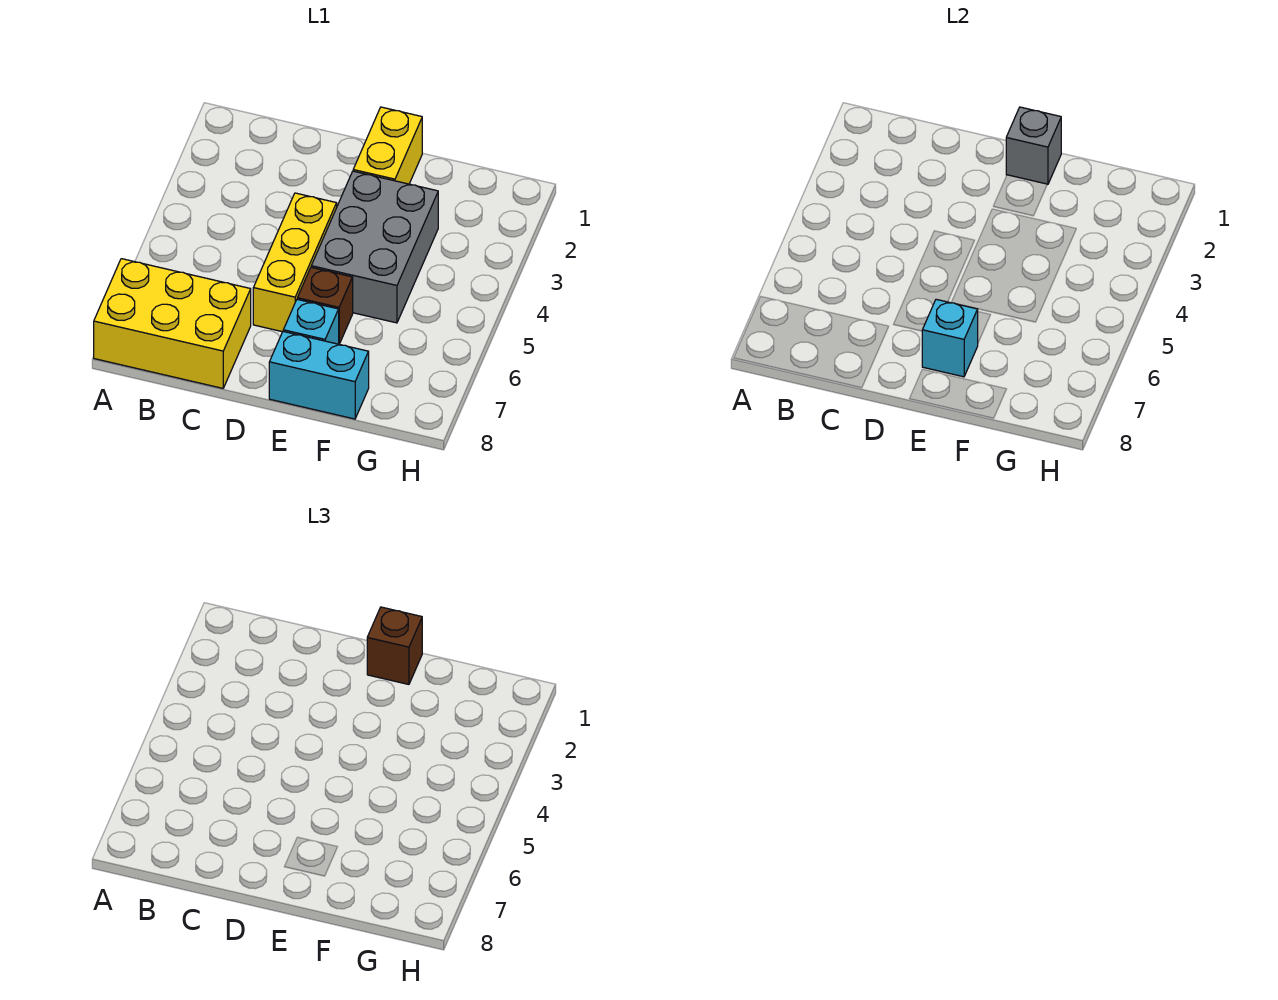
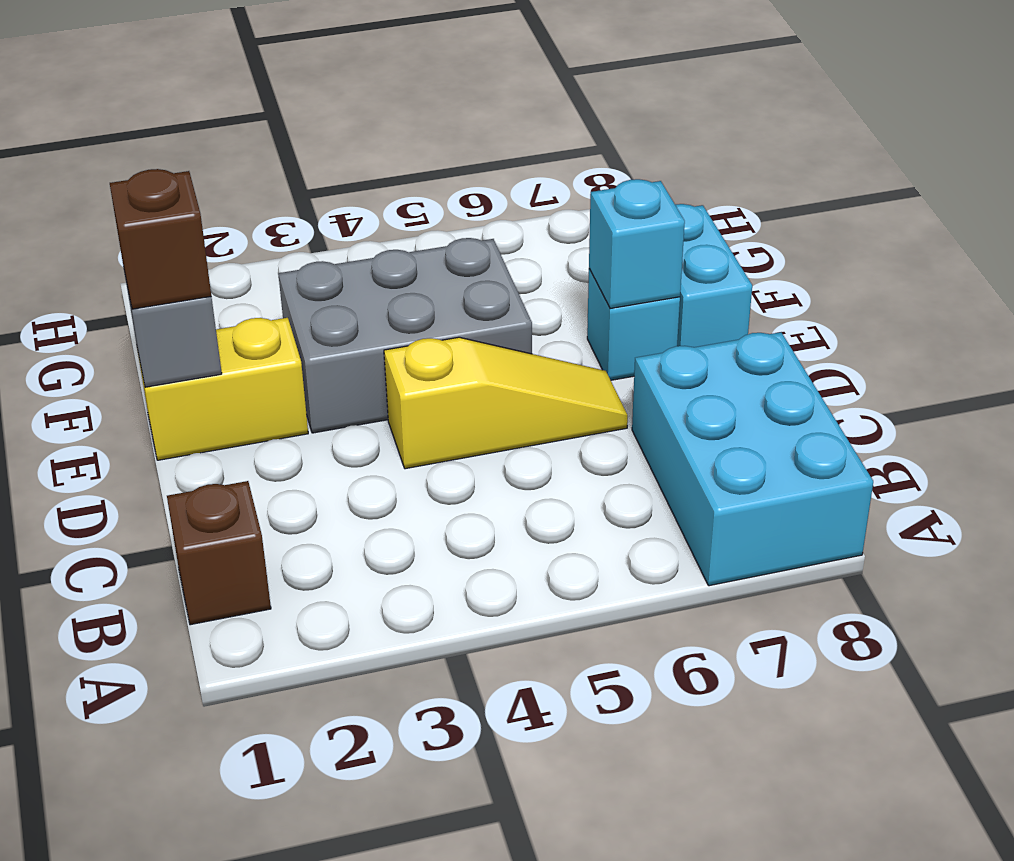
yellow brick A7:C8 level 1 -> cyan brick A7:C8 level 1
yellow brick D4:D6 level 1 -> yellow slope D4:D6 level 1 top 4
brown brick E6 level 1 -> brown brick B1 level 1

